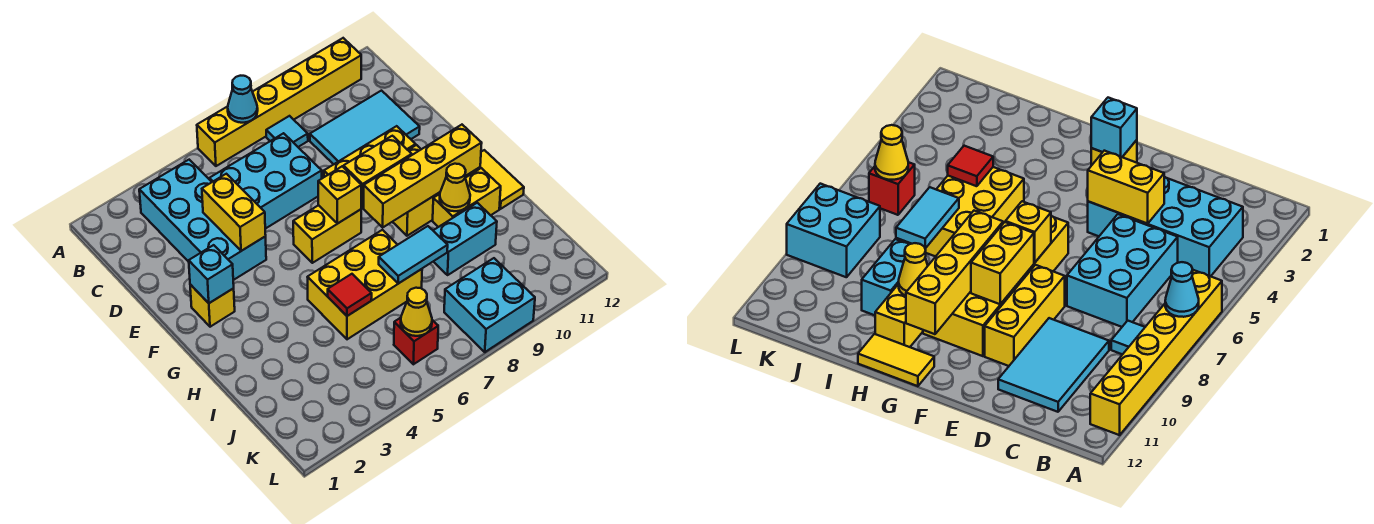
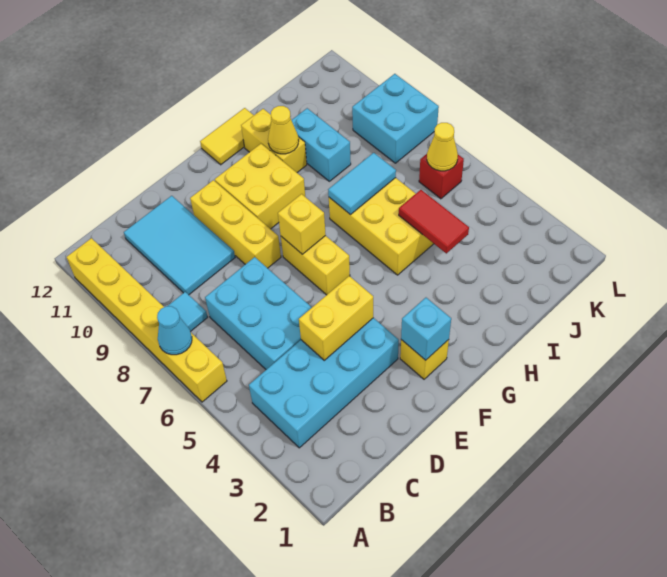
yellow brick F8:F9 level 2 -> none
yellow brick G8:G11 level 2 -> none
red tile I5 level 2 -> red tile I4:I5 level 2
cyan tile I7:I8 level 2 -> cyan tile H7:I7 level 2

